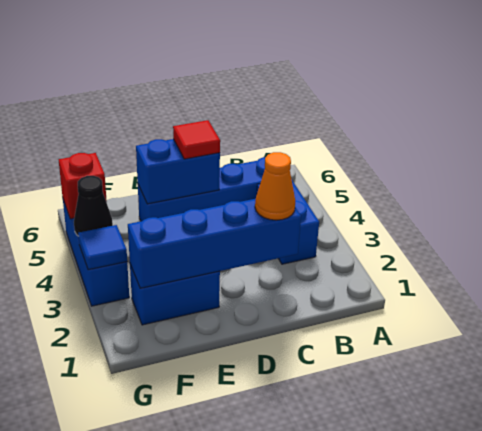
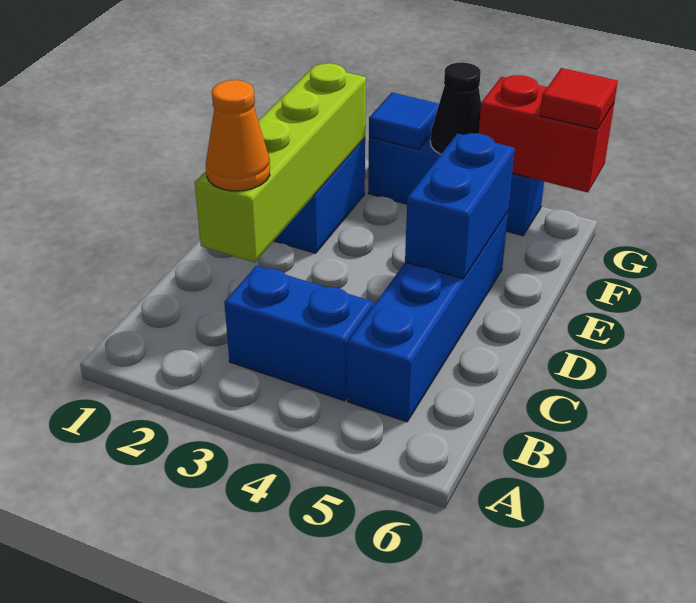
blue brick C2:F2 level 2 -> lime brick C2:F2 level 2
red tile D5 level 3 -> red tile G6 level 3
red brick G5 level 2 -> red brick G5:G6 level 2

